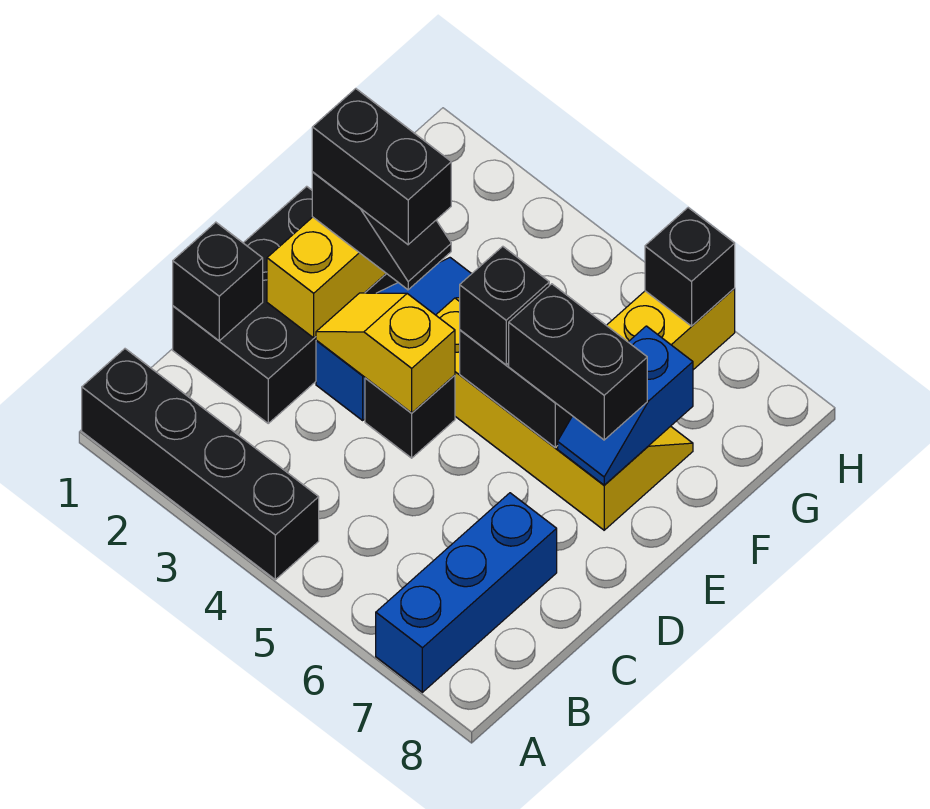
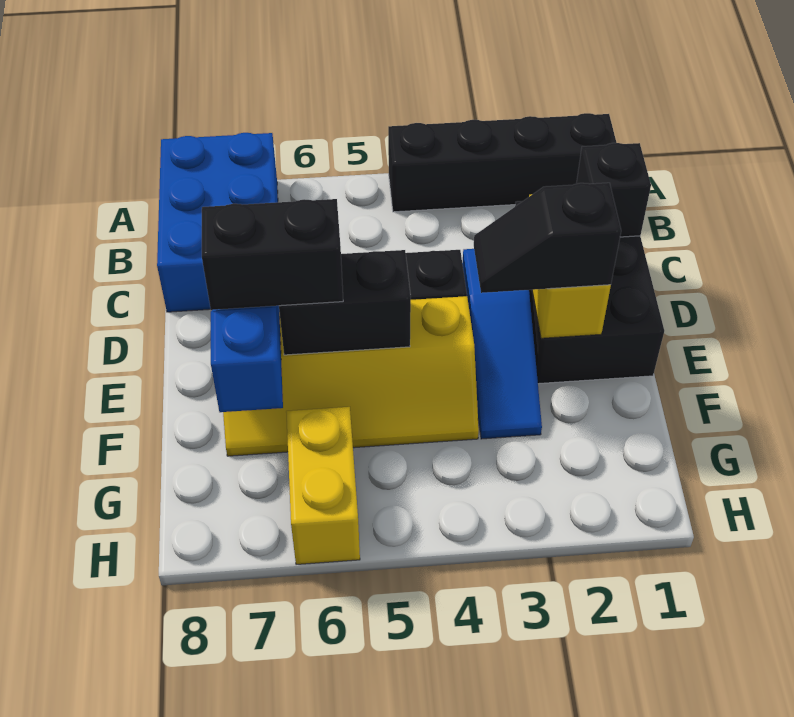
blue brick A7:C7 level 1 -> blue brick A7:C8 level 1
yellow slope D3:D4 level 2 top 4 -> none
black brick E2:E3 level 4 -> none
black brick E5 level 3 -> none
black brick H6 level 2 -> none

